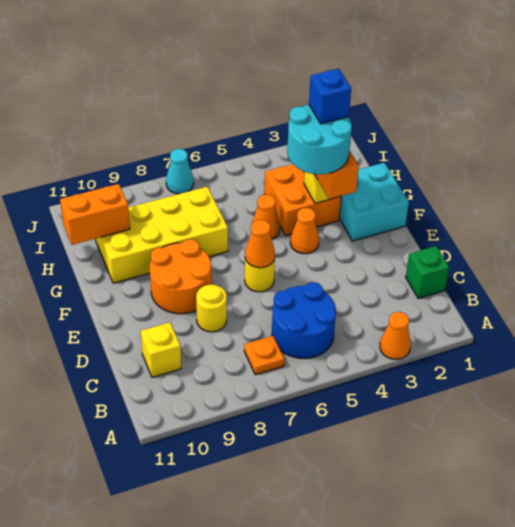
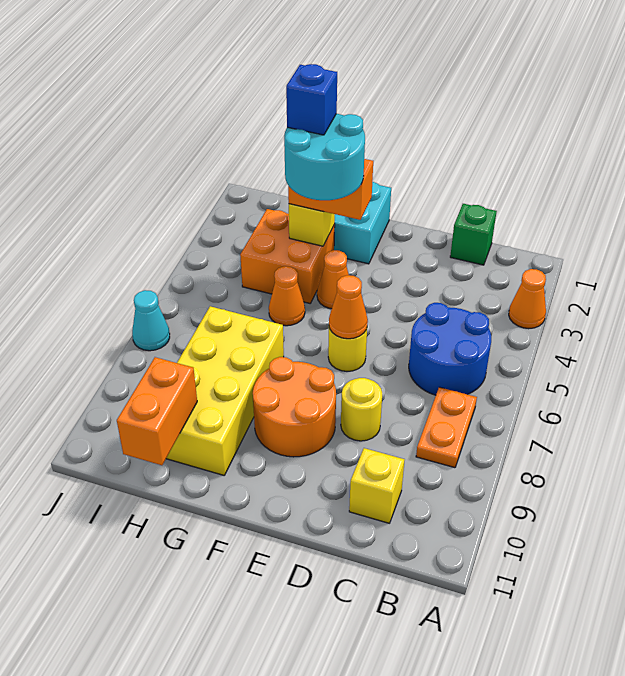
orange plate B7 level 1 -> orange plate B7:B8 level 1

